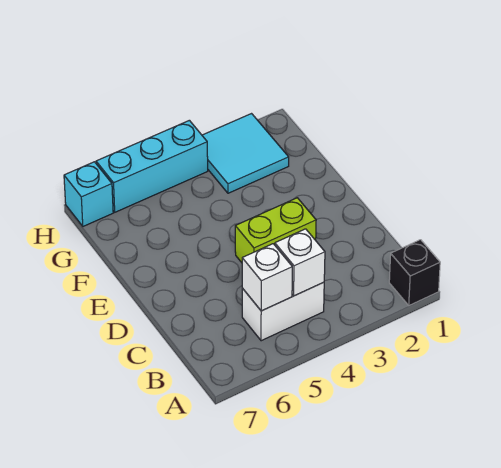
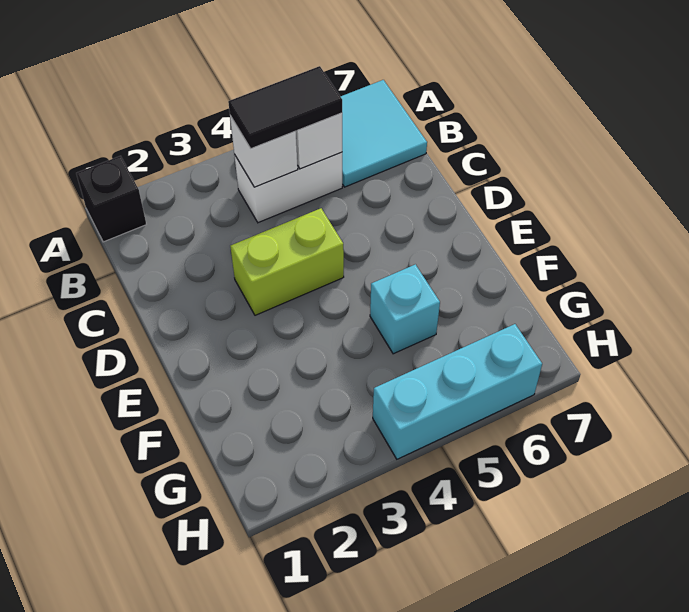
none -> black tile B4:B5 level 3
cyan tile G2:H3 level 1 -> cyan tile A6:B7 level 1
cyan brick H7 level 1 -> cyan brick F5 level 1

